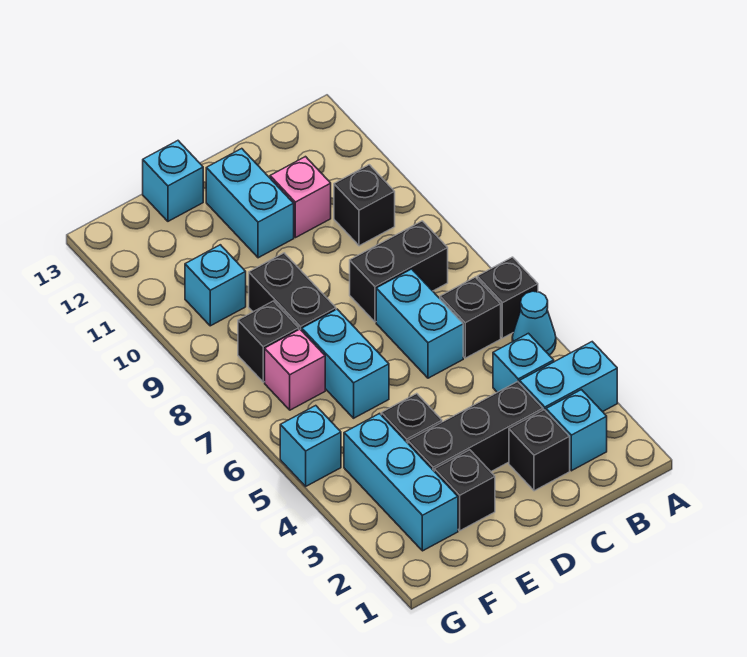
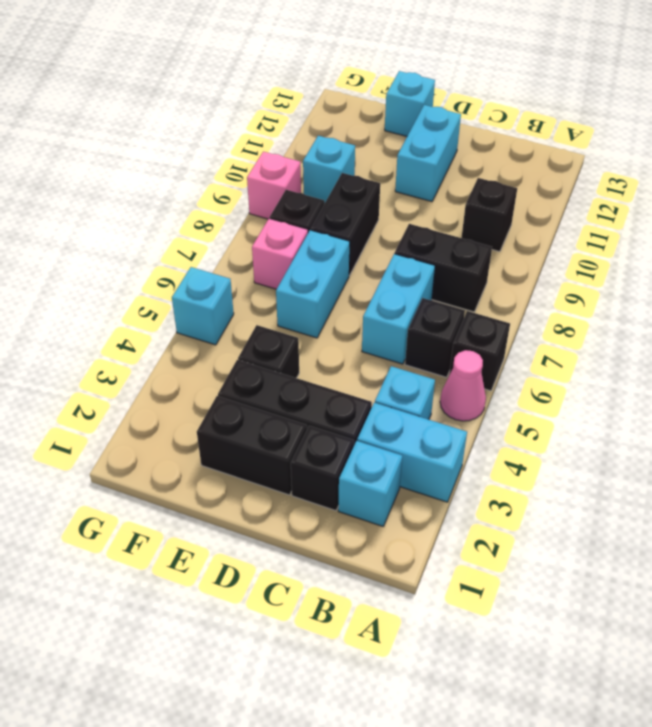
cyan cone A5 level 1 -> pink cone A5 level 1
pink brick C11 level 1 -> pink brick G9 level 1
black brick E2 level 1 -> black brick D2:E2 level 1
cyan brick F2:F4 level 1 -> none

